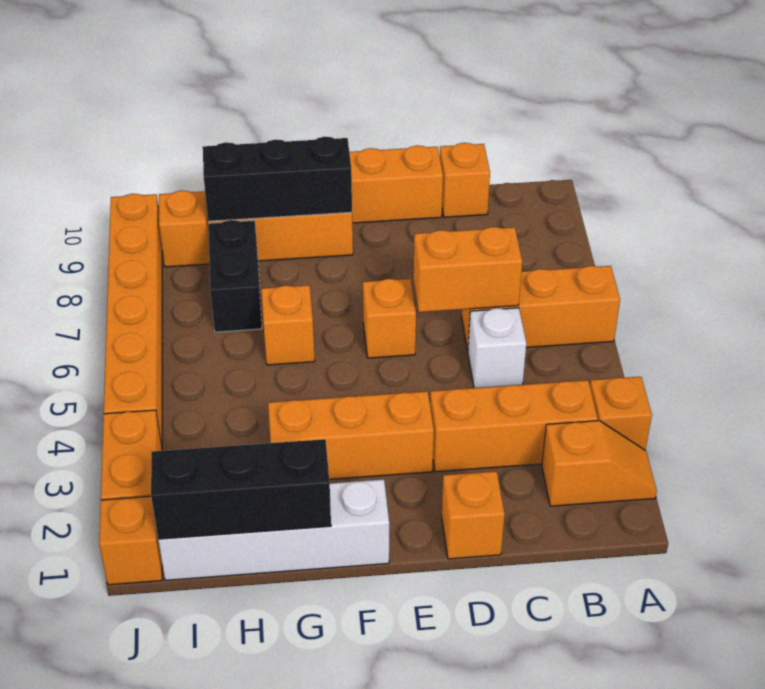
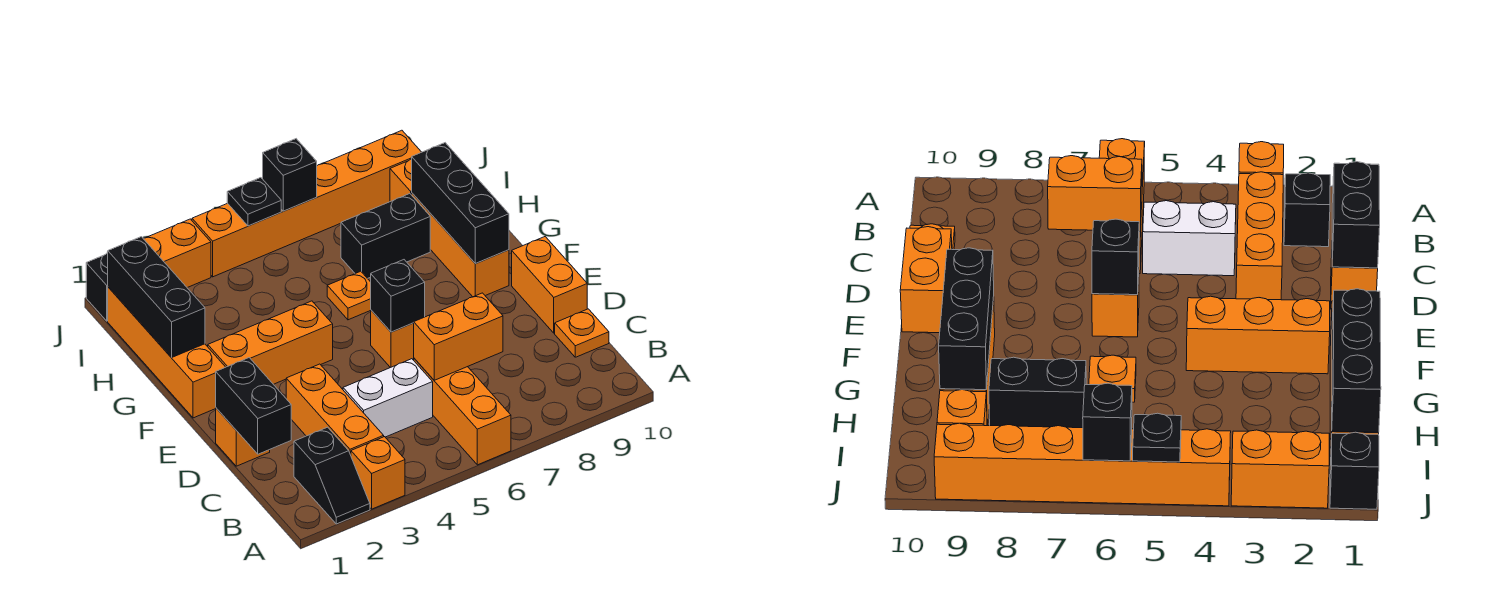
orange slope A2:B2 level 1 top B -> black slope A2:B2 level 1 top B
none -> black brick C1:D1 level 2
white brick C5 level 1 -> white brick C4:C5 level 1
orange brick C6:D6 level 2 -> orange brick C6:C7 level 2
orange brick C10 level 1 -> orange plate C10 level 1
orange brick E3:G3 level 1 -> orange brick F2:F4 level 1
none -> black brick E6 level 2
white brick F1:I1 level 1 -> orange brick F1:I1 level 1
orange brick G6 level 1 -> orange plate G6 level 1
orange brick J1 level 1 -> black brick J1 level 1
none -> black plate J5 level 2
none -> black brick J6 level 2

